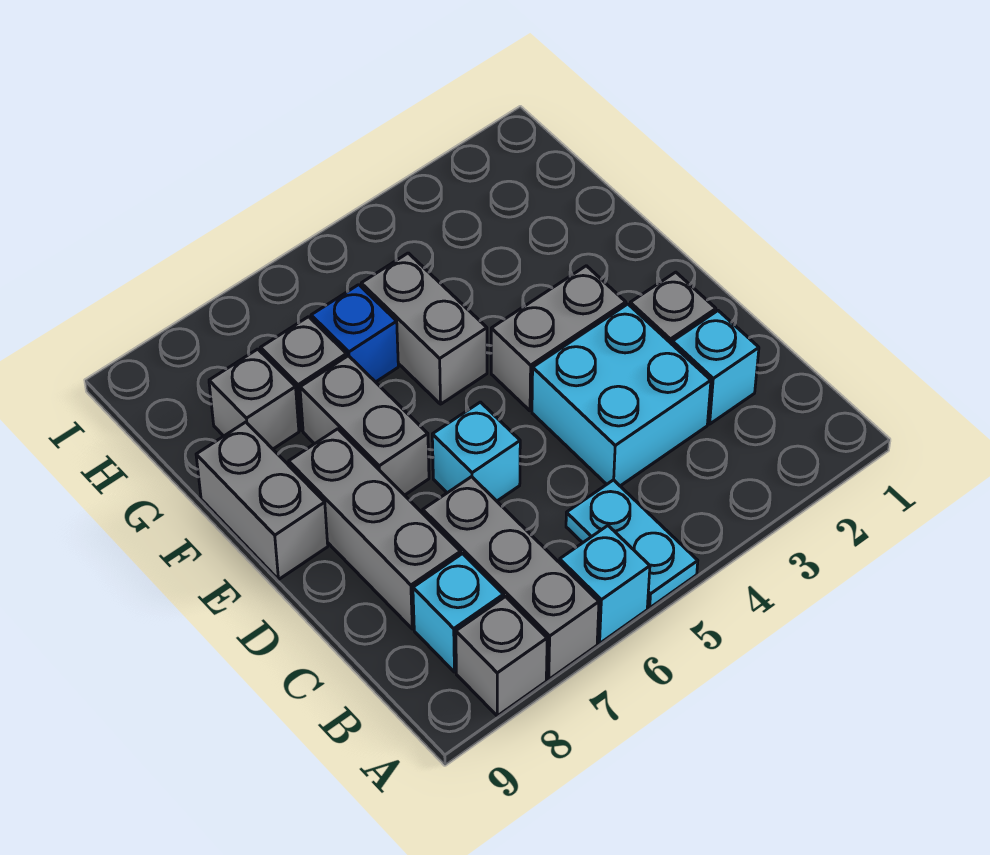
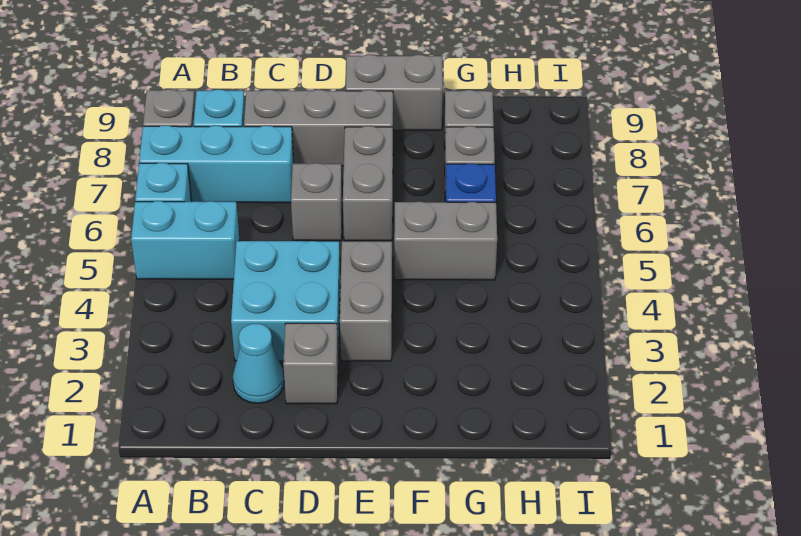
cyan plate A5:B5 level 1 -> cyan brick A5:B5 level 1
grey brick A7:C7 level 1 -> cyan brick A7:C7 level 1
cyan brick C2 level 1 -> cyan cone C2 level 1
cyan brick D6 level 1 -> grey brick D6 level 1
grey brick E7:F7 level 1 -> grey brick E6:E7 level 1

